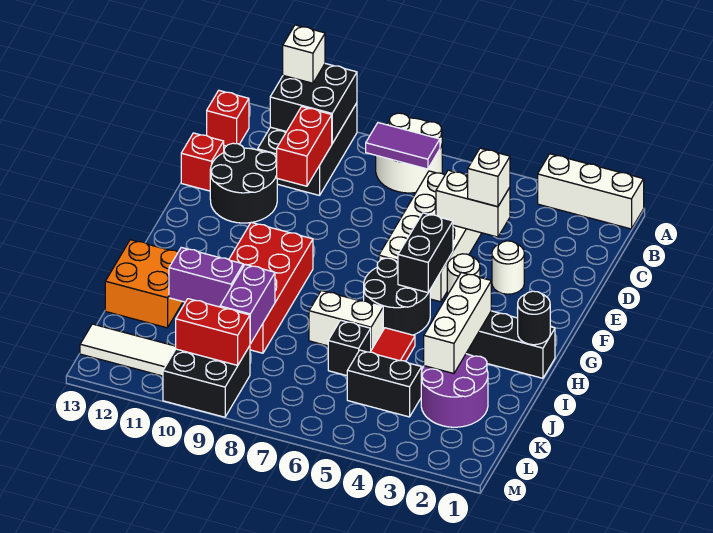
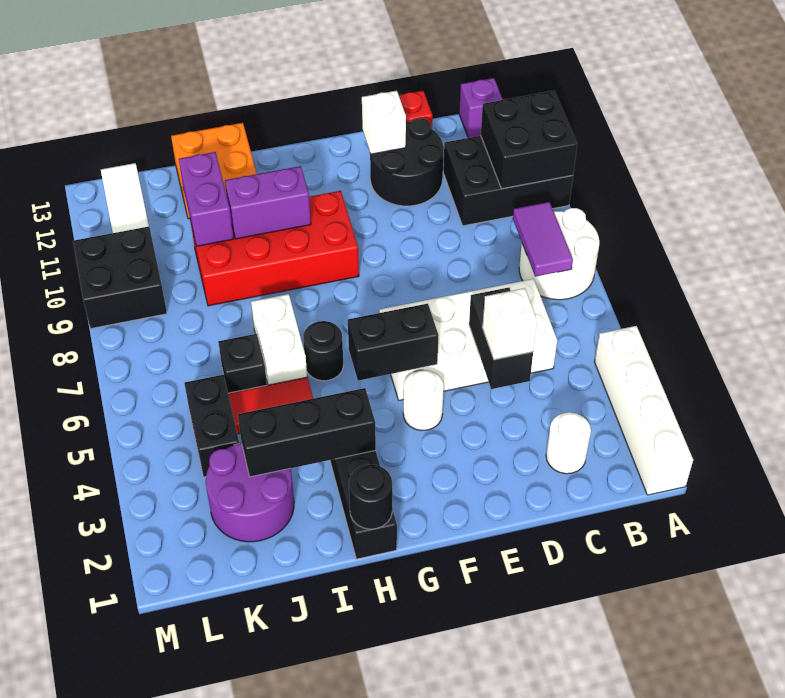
white brick A1:A3 level 1 -> white brick A1:A4 level 1
white brick A11 level 3 -> white brick E12 level 2
red brick B13 level 1 -> purple brick B13 level 1
red brick C10:D10 level 2 -> none
white brick D4:D5 level 2 -> black brick D4:D5 level 2
white round brick E3 level 1 -> white round brick C2 level 1
black round brick G5:H6 level 1 -> black round brick H6 level 1
white brick H3:J3 level 2 -> black brick H3:J3 level 2
purple brick J9:K9 level 2 -> purple brick H10:I10 level 2
red brick L9:L10 level 2 -> none

